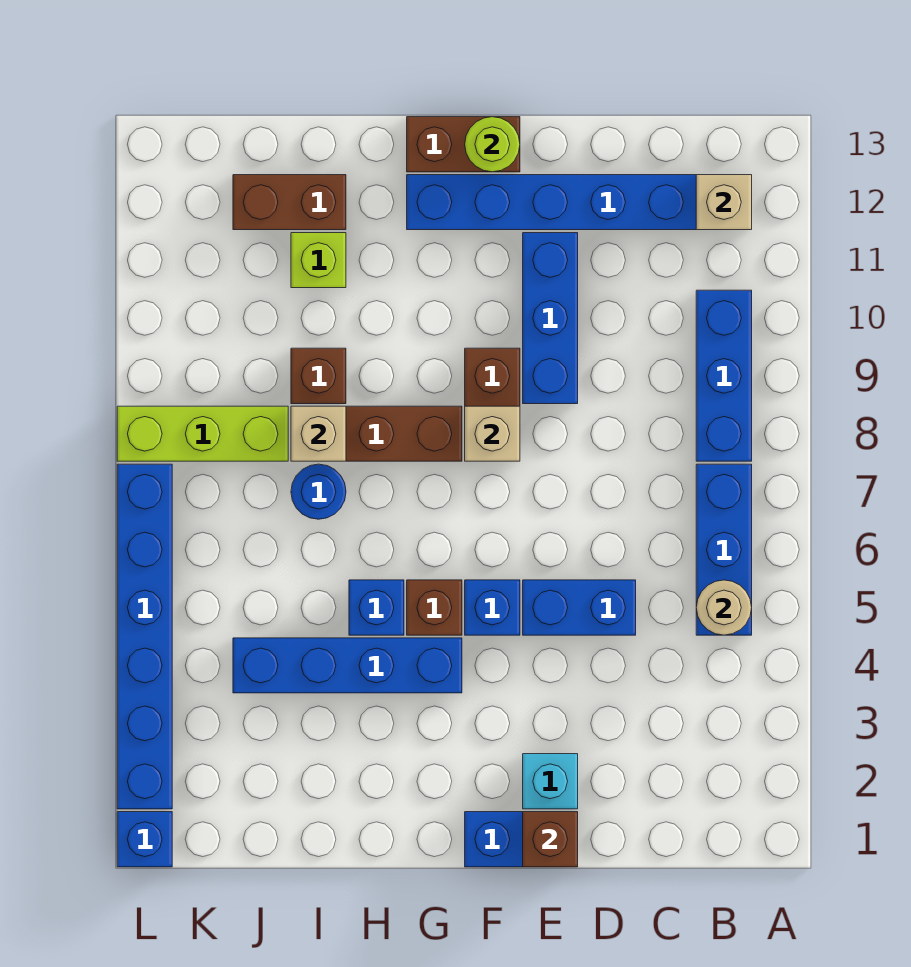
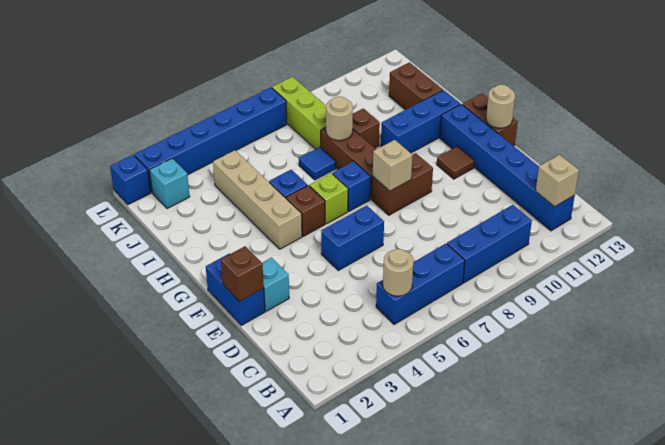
blue brick D5:E5 level 1 -> blue brick E5:E6 level 1
blue brick E9:E11 level 1 -> blue brick H10:H12 level 1
blue brick F5 level 1 -> blue brick G7 level 1
none -> brown tile F11 level 1
lime round brick F13 level 2 -> tan round brick F13 level 2
blue brick G4:J4 level 1 -> tan brick G4:J4 level 1
blue round brick I7 level 1 -> blue tile I7 level 1
tan brick I8 level 2 -> tan round brick I8 level 2
lime brick I11 level 1 -> lime brick G6 level 1
none -> cyan brick K2 level 1

